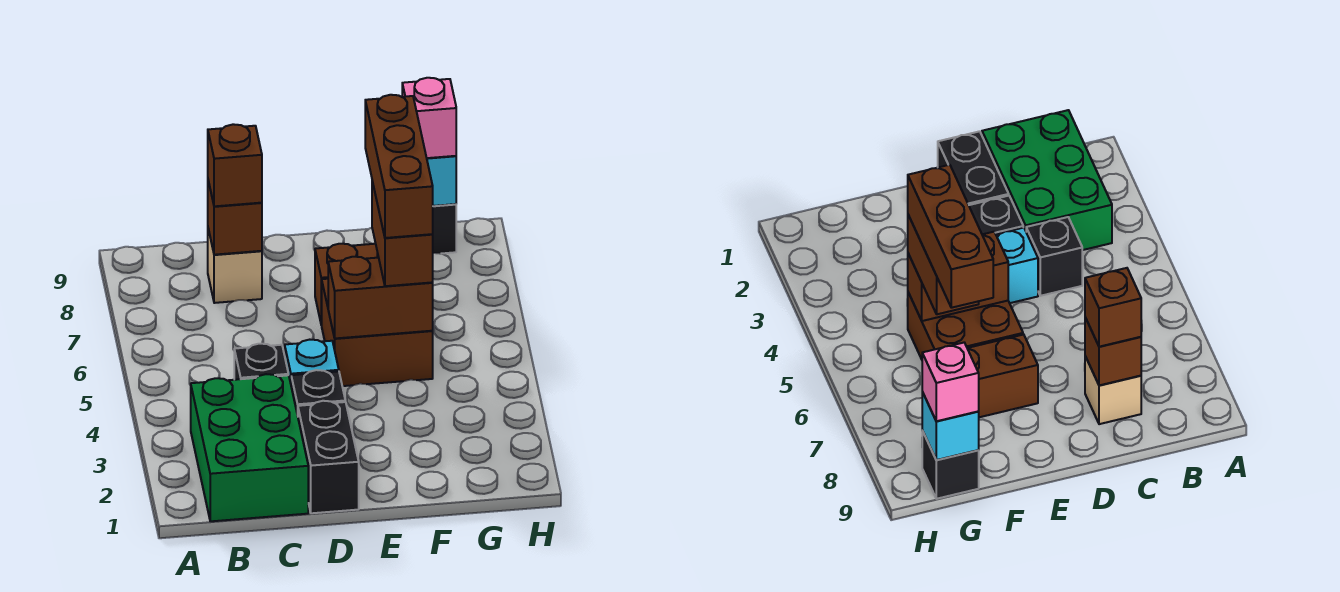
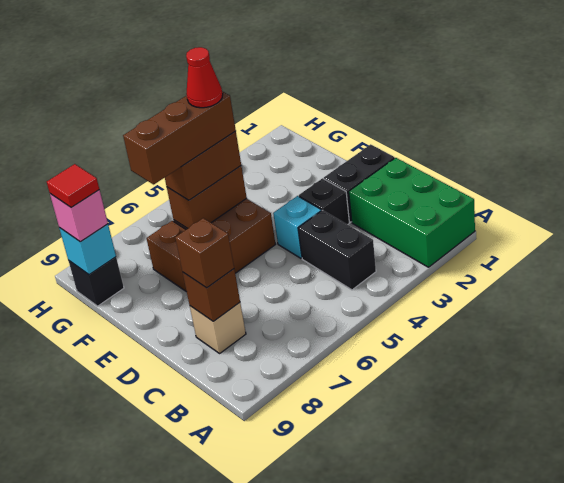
green brick B1:C3 level 1 -> green brick A1:C2 level 1
black brick C4 level 1 -> black brick B4:C4 level 1
brown brick E5:F5 level 2 -> brown brick F5:F6 level 2
none -> red cone F5 level 5
none -> red tile G9 level 4

